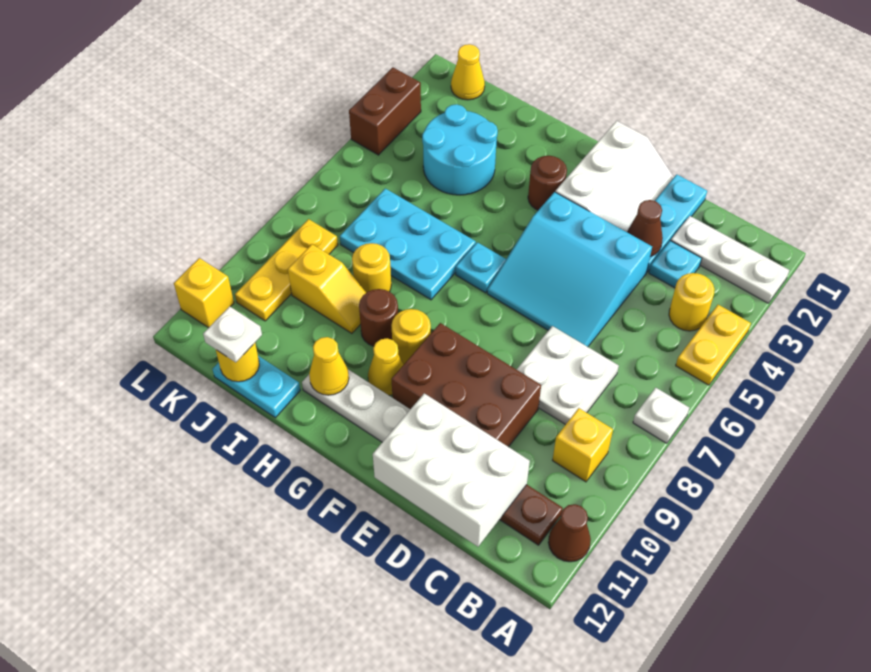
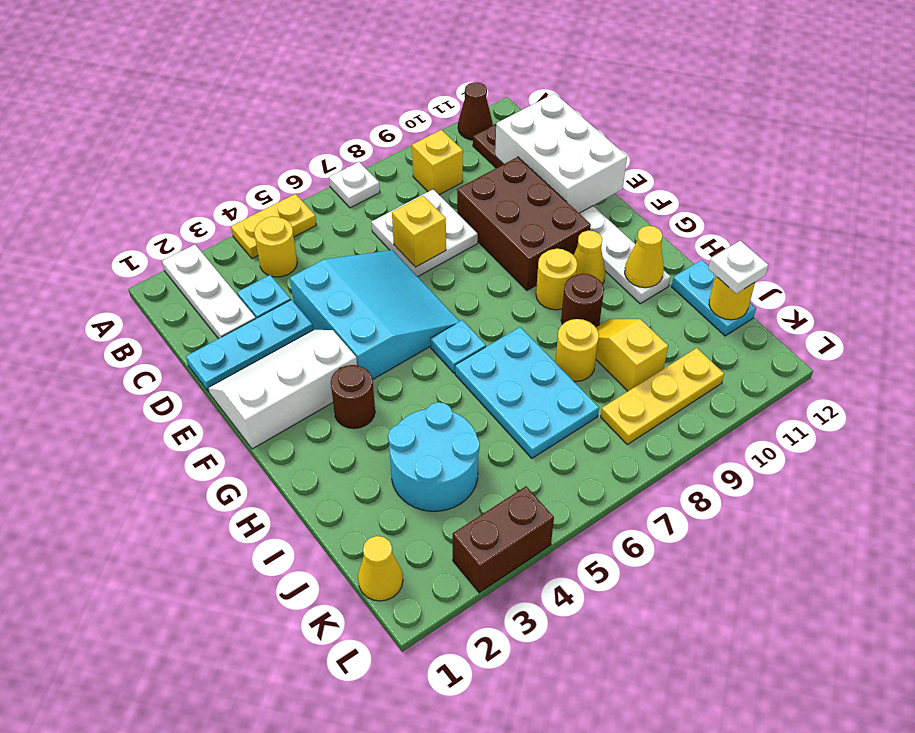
brown cone D3 level 2 -> none
yellow brick L11 level 1 -> yellow brick D7 level 2

